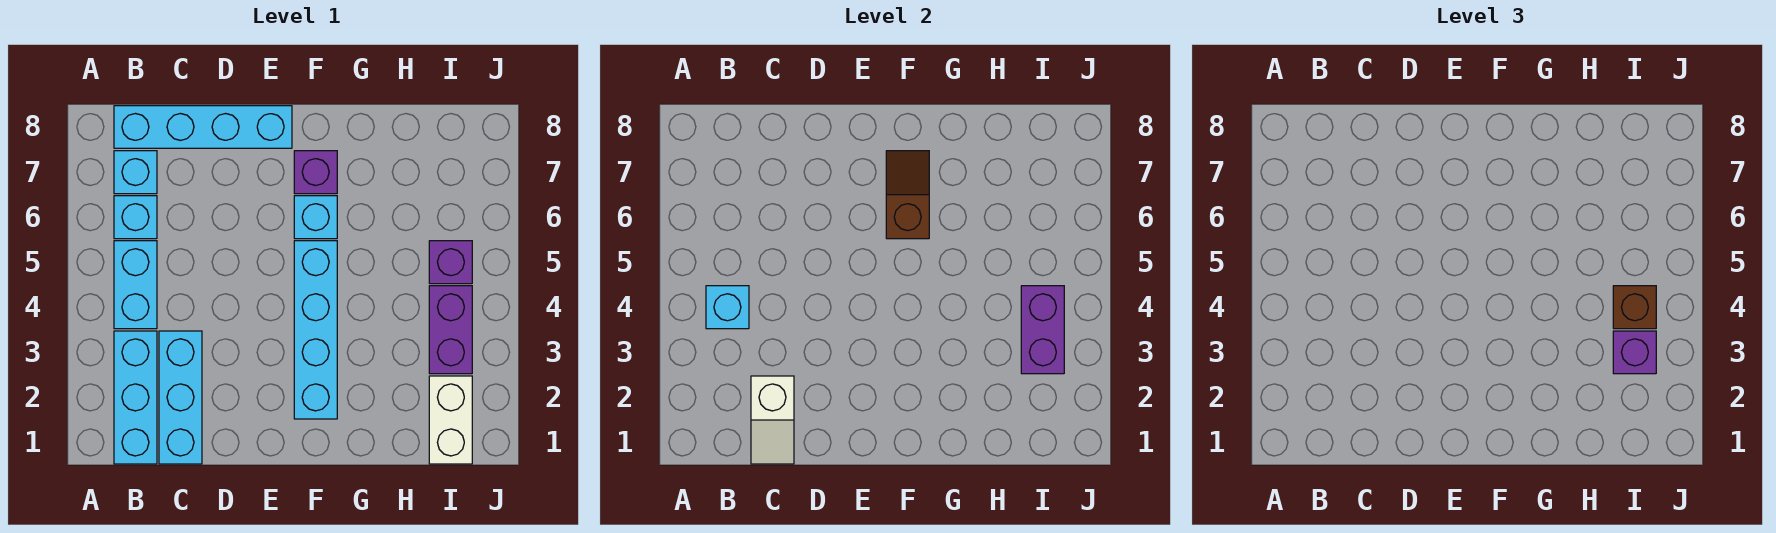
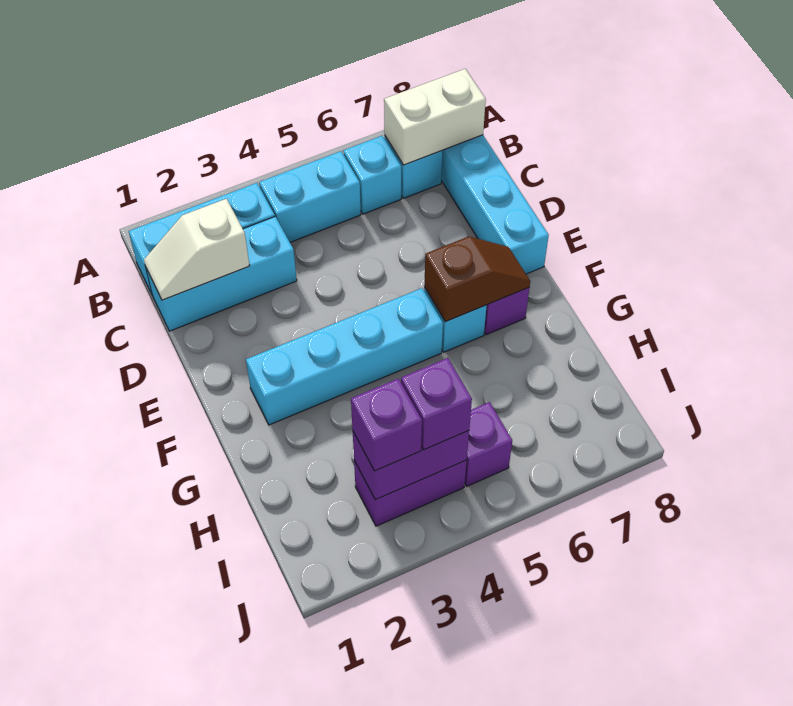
cyan brick B4 level 2 -> none
white brick I1:I2 level 1 -> white brick B7:B8 level 2
brown brick I4 level 3 -> purple brick I4 level 3

